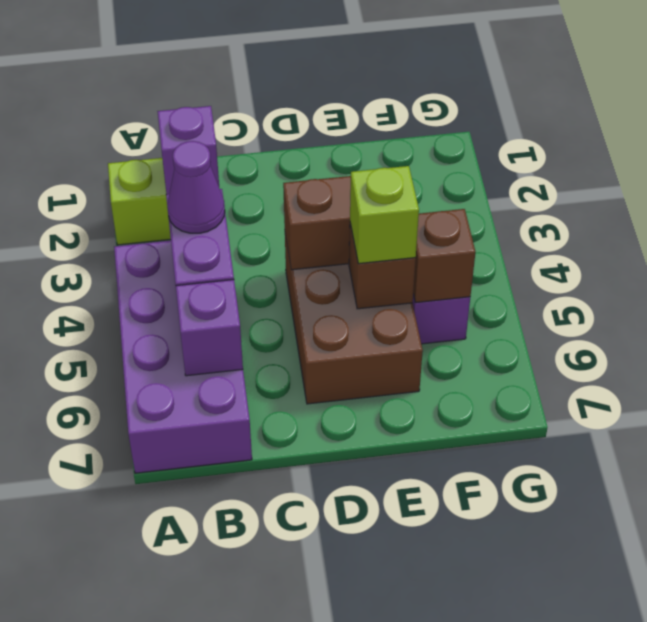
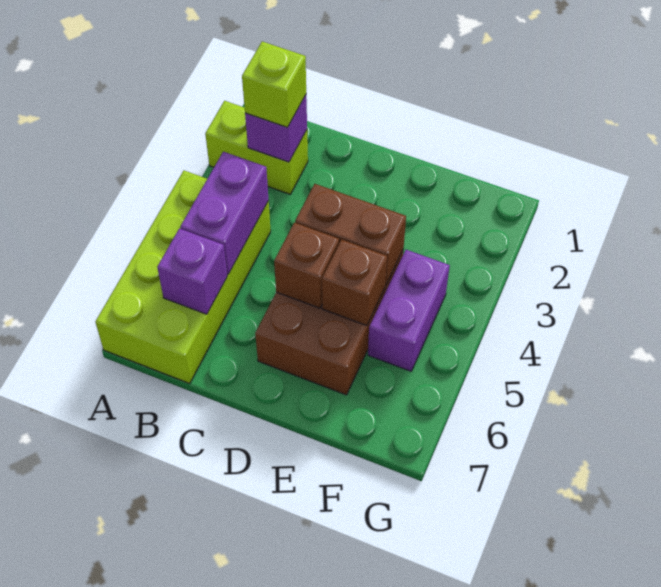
purple brick A4:B7 level 1 -> lime brick A4:B7 level 1
purple cone B4 level 3 -> none
lime brick E5 level 3 -> lime brick B2 level 3
brown brick F5 level 2 -> brown brick D5 level 2

